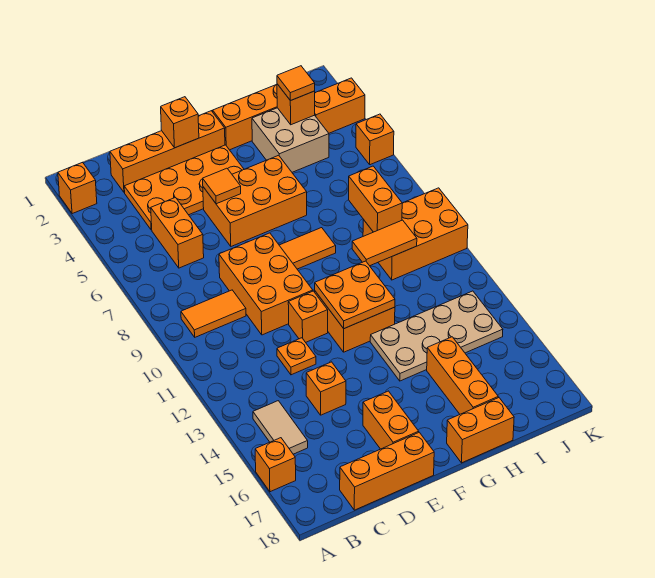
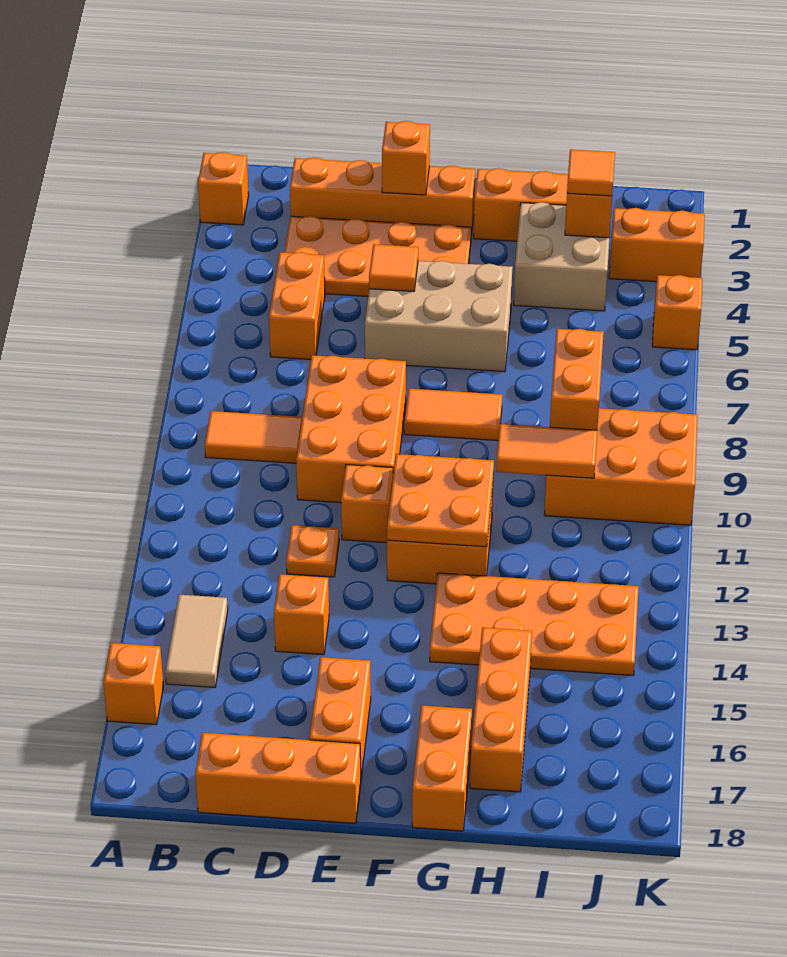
orange brick E5:G6 level 1 -> tan brick E5:G6 level 1
tan plate G13:J14 level 1 -> orange plate G13:J14 level 1
orange brick G18:H18 level 1 -> orange brick G17:G18 level 1

